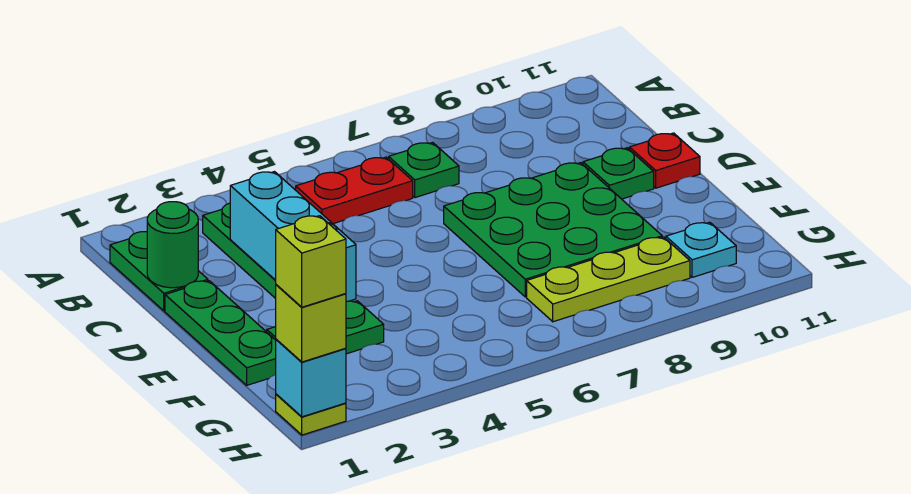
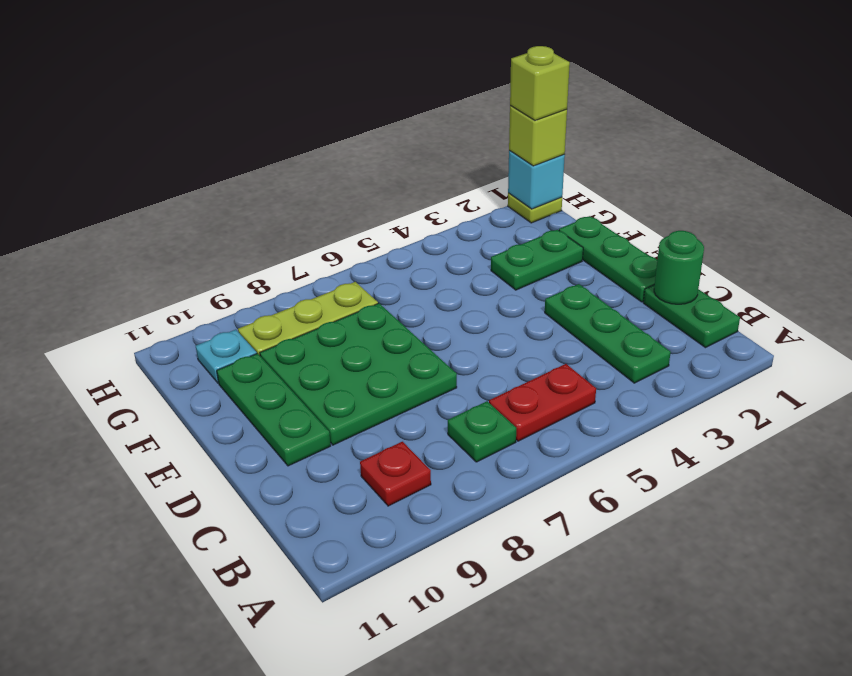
cyan brick C3:E3 level 2 -> none
green plate D10 level 1 -> green plate D10:F10 level 1
red plate D11 level 1 -> red plate B9 level 1

